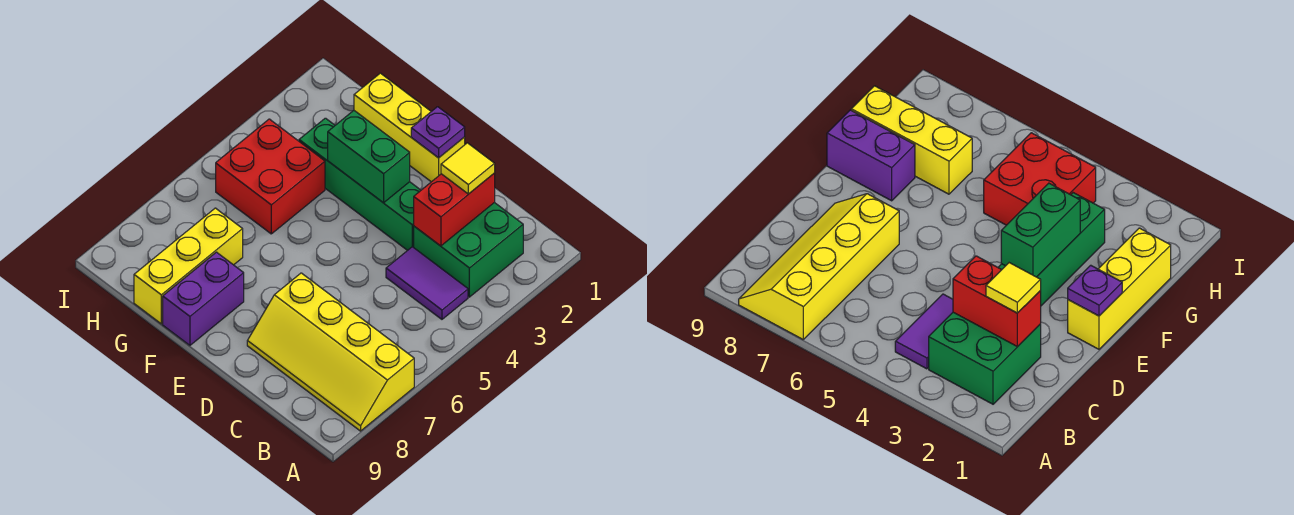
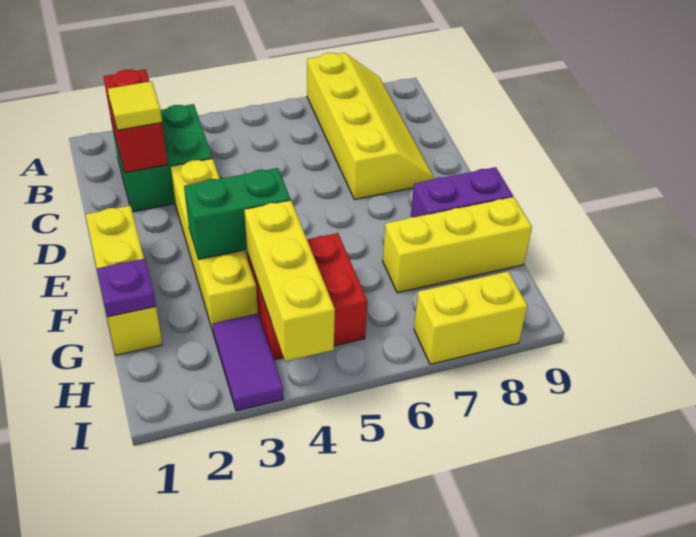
purple tile B4:C4 level 1 -> purple tile H3:I3 level 1
red brick C2:C3 level 2 -> red brick B2:C2 level 2
green brick D3:G3 level 1 -> yellow brick D3:G3 level 1
purple plate E1 level 2 -> purple plate G1 level 2
green brick E3:F3 level 2 -> green brick F3:F4 level 2
none -> yellow brick G4:I4 level 2
none -> yellow brick I7:I8 level 1

